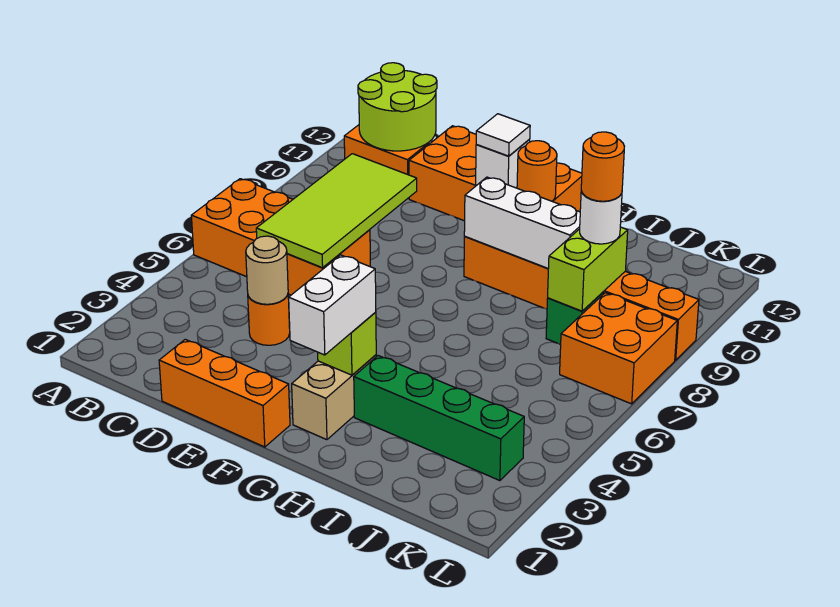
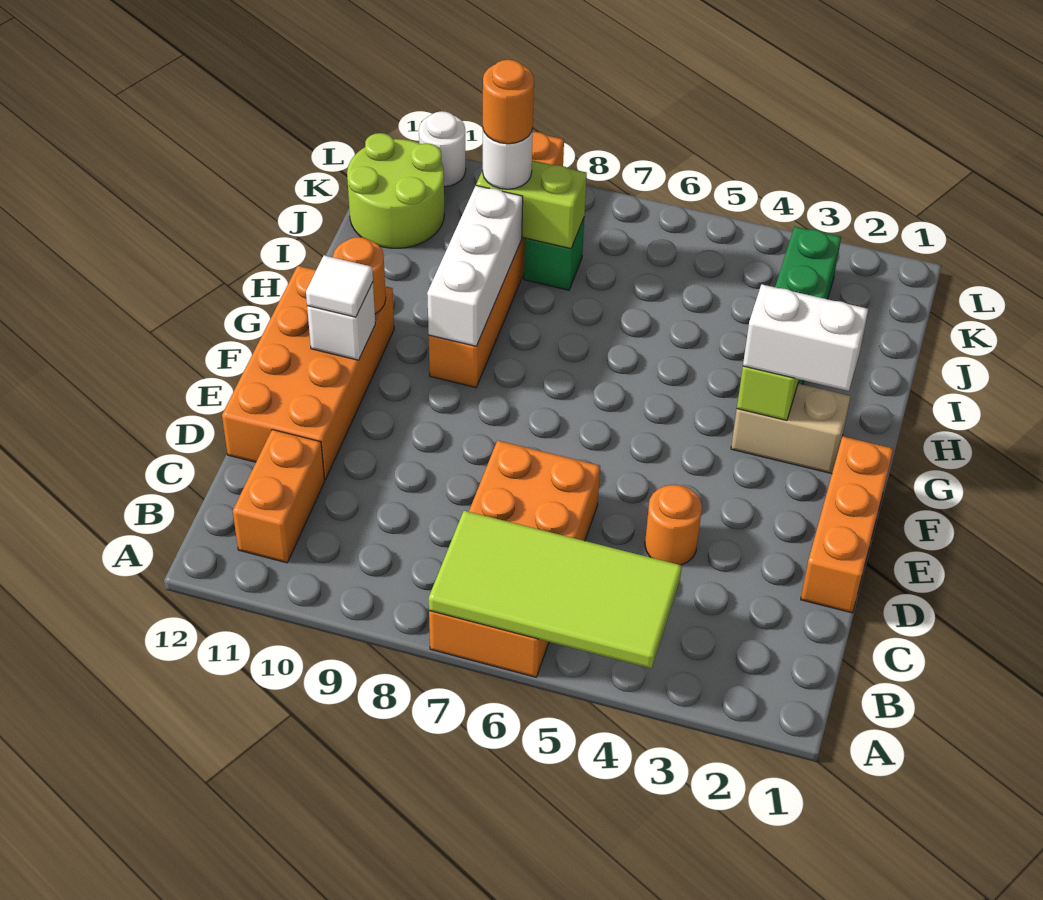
lime round brick B11:C12 level 2 -> lime round brick J11:K12 level 1
lime tile C6:D9 level 2 -> lime tile A4:B7 level 2
tan round brick D4 level 2 -> none
orange brick K7:L8 level 1 -> none
none -> white round brick L11 level 1

